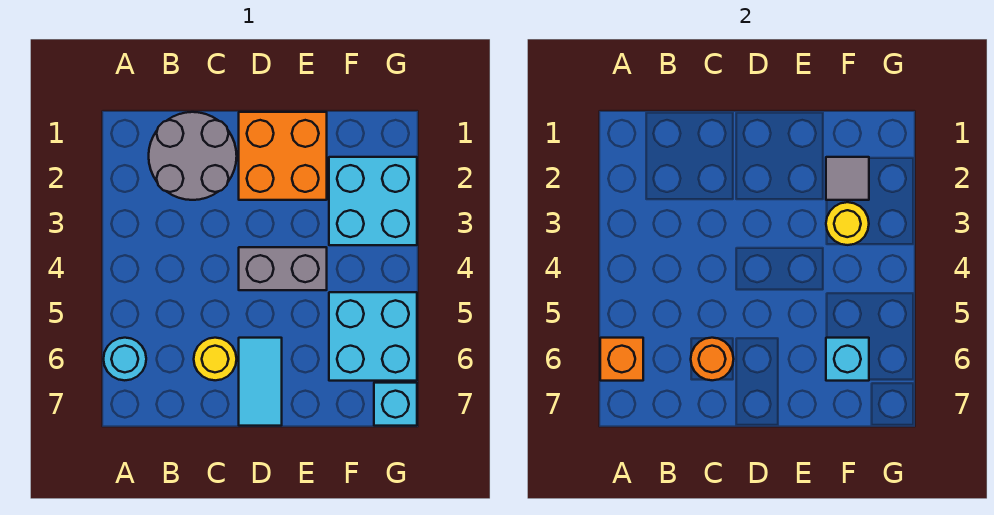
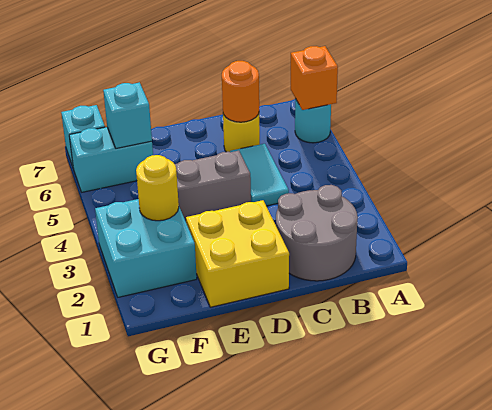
orange brick D1:E2 level 1 -> yellow brick D1:E2 level 1
cyan tile D6:D7 level 1 -> cyan tile C4:C5 level 1
grey tile F2 level 2 -> none
cyan brick F5:G6 level 1 -> cyan brick F6:G6 level 1

